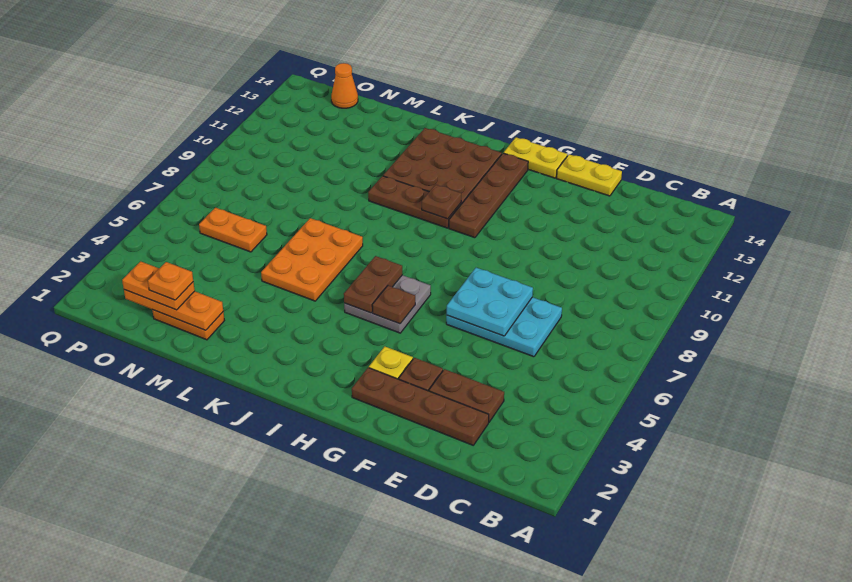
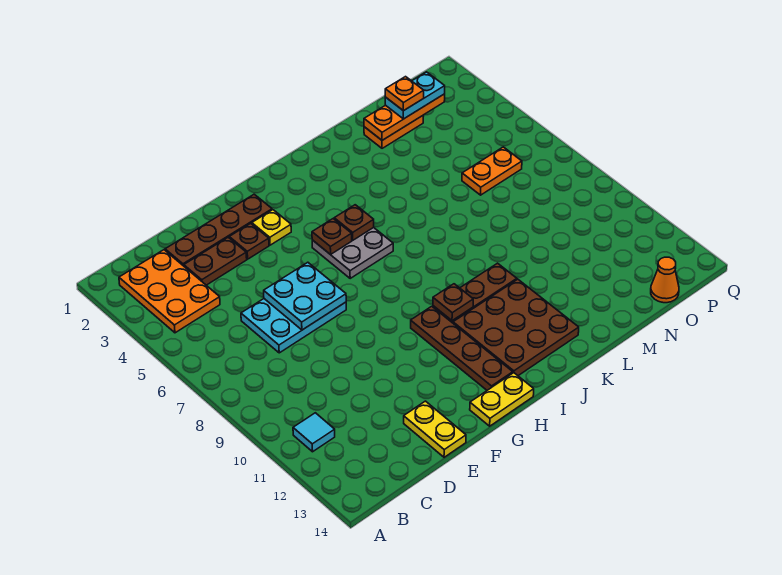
none -> cyan tile B11 level 1
yellow plate E14:F14 level 1 -> yellow plate E13:E14 level 1
brown plate I5:I6 level 2 -> brown plate I5 level 2
orange plate K5:L7 level 1 -> orange plate B2:C4 level 1
orange plate N2:O2 level 3 -> cyan plate N2:O2 level 3

